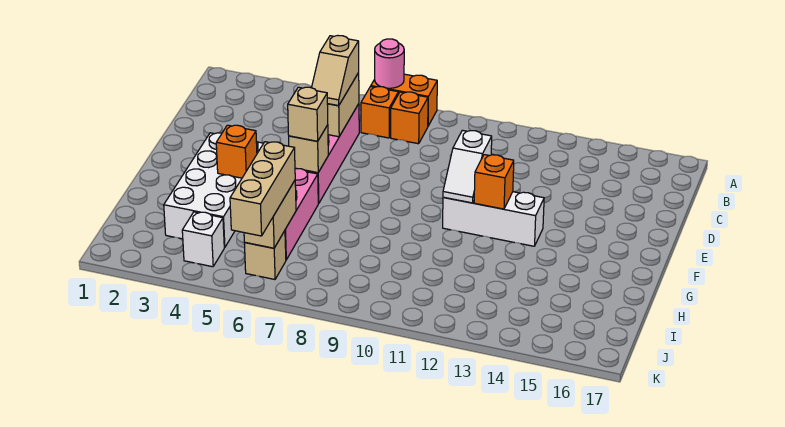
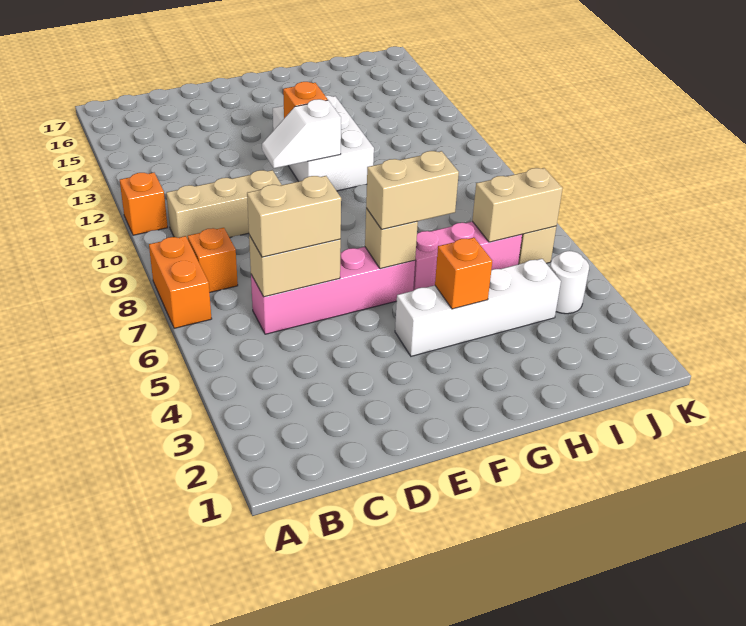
pink round brick A7 level 2 -> none
orange brick B7 level 1 -> orange brick A11 level 1
tan slope C6:D6 level 3 top C -> tan brick C6:D6 level 3
white slope E11:F11 level 2 top E -> white slope E11:F11 level 2 top F
white brick F3:I4 level 1 -> white brick F4:I4 level 1
tan brick F6 level 3 -> tan brick F6:G6 level 3
white brick F11:F13 level 1 -> white brick F11:G13 level 1
tan brick I6:K6 level 3 -> tan brick B10:D10 level 1
white brick J4 level 1 -> white round brick J4 level 1

